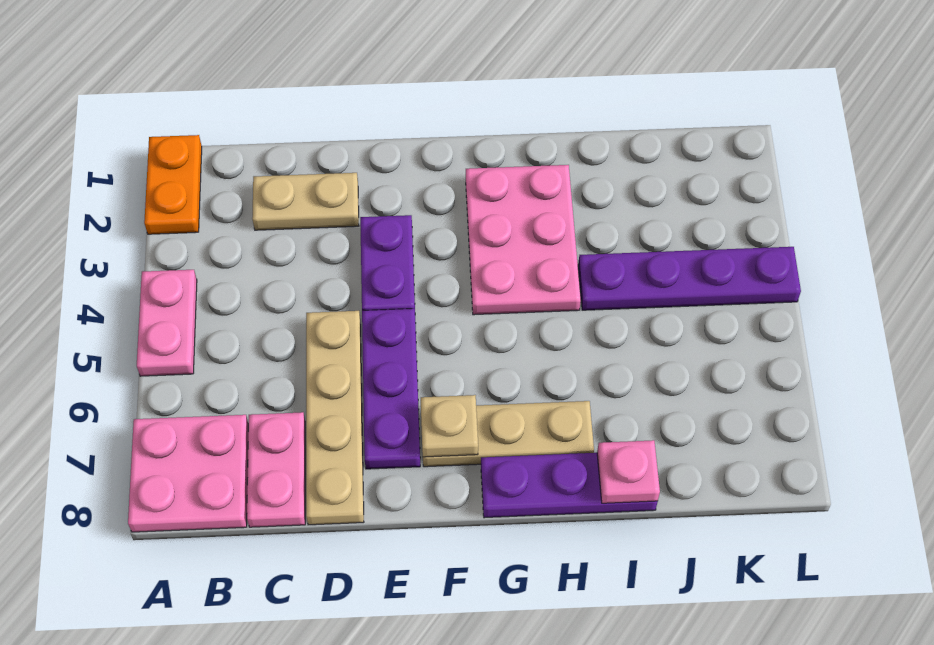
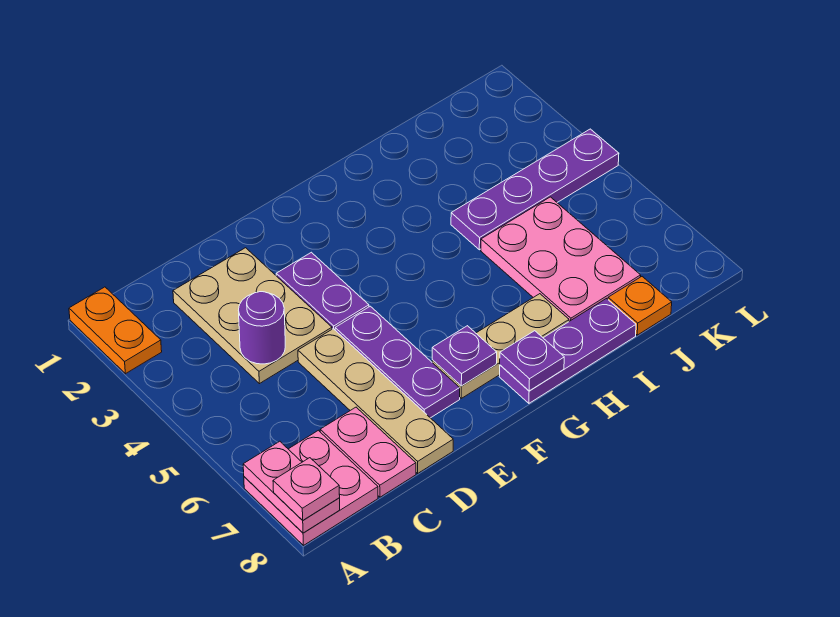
pink plate A4:A5 level 1 -> pink plate A7:A8 level 2
tan plate C2:D2 level 1 -> tan plate C2:D4 level 1
none -> purple round brick C4 level 2
tan plate F7 level 2 -> purple plate F7 level 2
pink plate G2:H4 level 1 -> pink plate I5:J7 level 1
none -> purple plate G8 level 2
pink plate I8 level 2 -> pink plate A8 level 3
none -> orange plate J8 level 1

